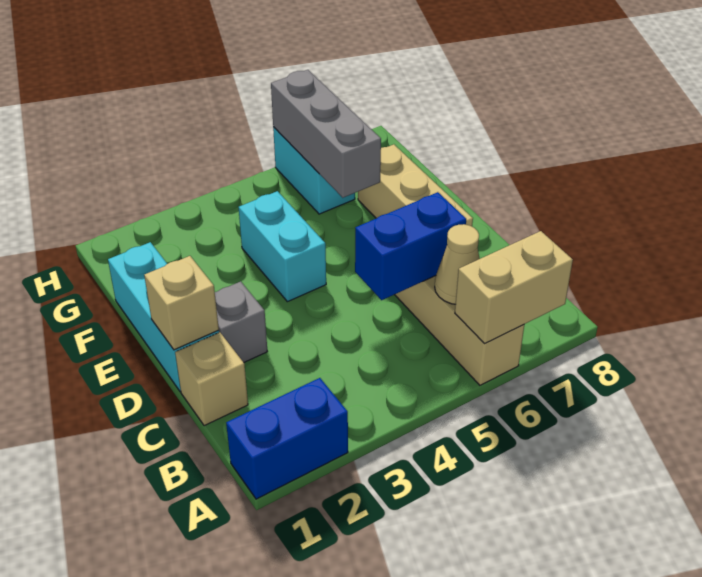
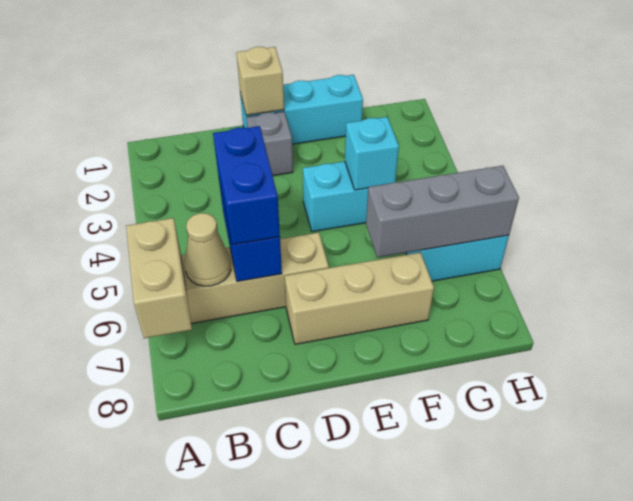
blue brick A1:A2 level 1 -> blue brick C5:C6 level 3
tan brick C1 level 1 -> none
none -> cyan brick F4 level 2

